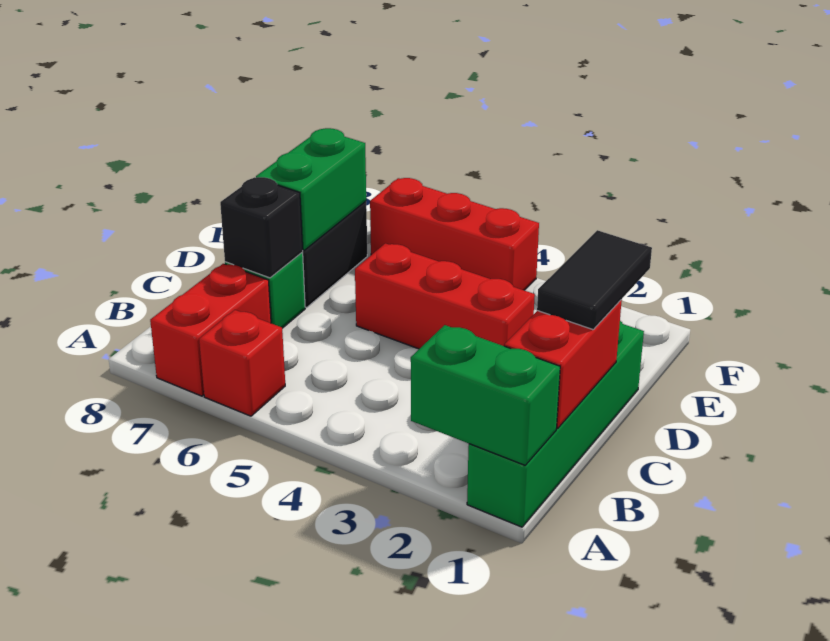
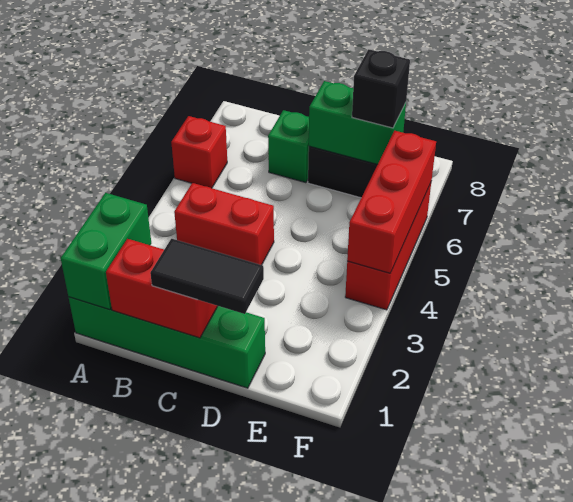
red brick A7:B7 level 1 -> red brick B4:C4 level 1
black brick C7 level 2 -> black brick E7 level 3
red brick D3:D5 level 1 -> red brick F4:F6 level 2

